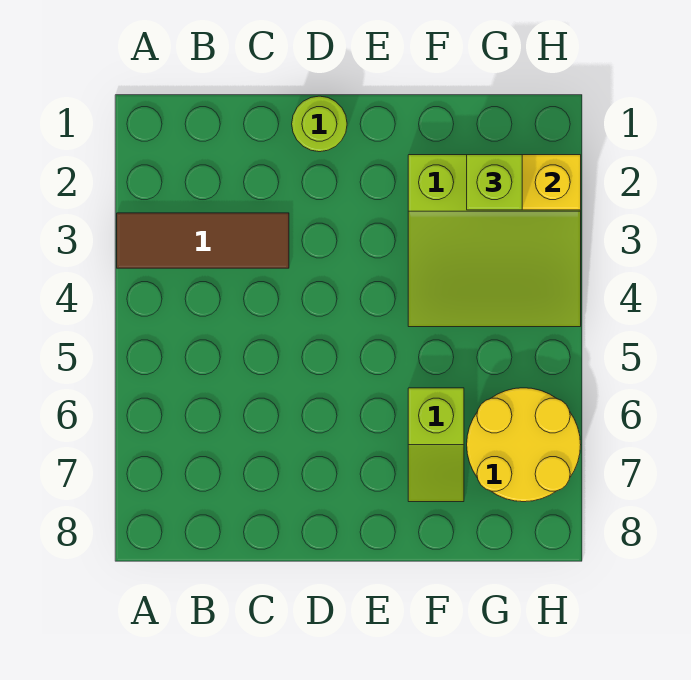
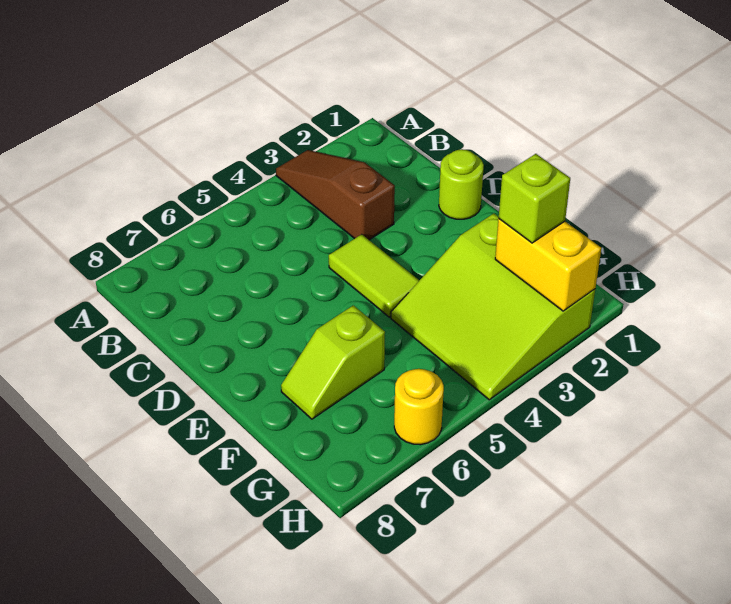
brown tile A3:C3 level 1 -> brown slope A3:C3 level 1 top C
none -> lime tile D4:E4 level 1
yellow round brick G6:H7 level 1 -> yellow round brick H6 level 1

